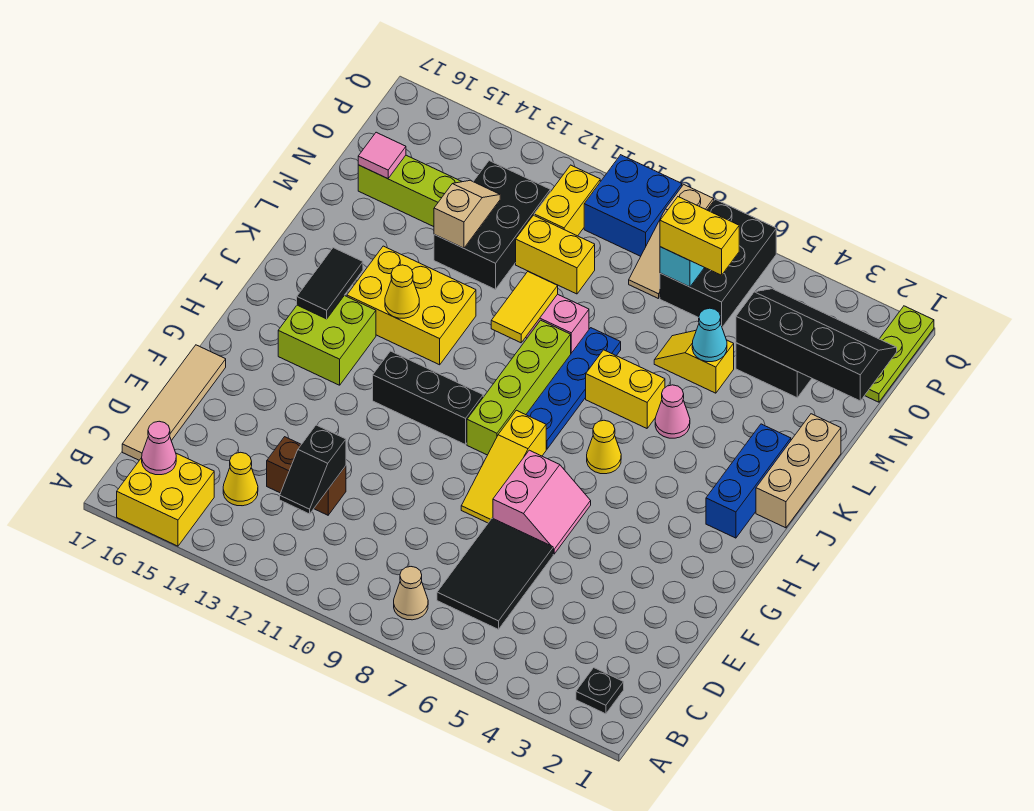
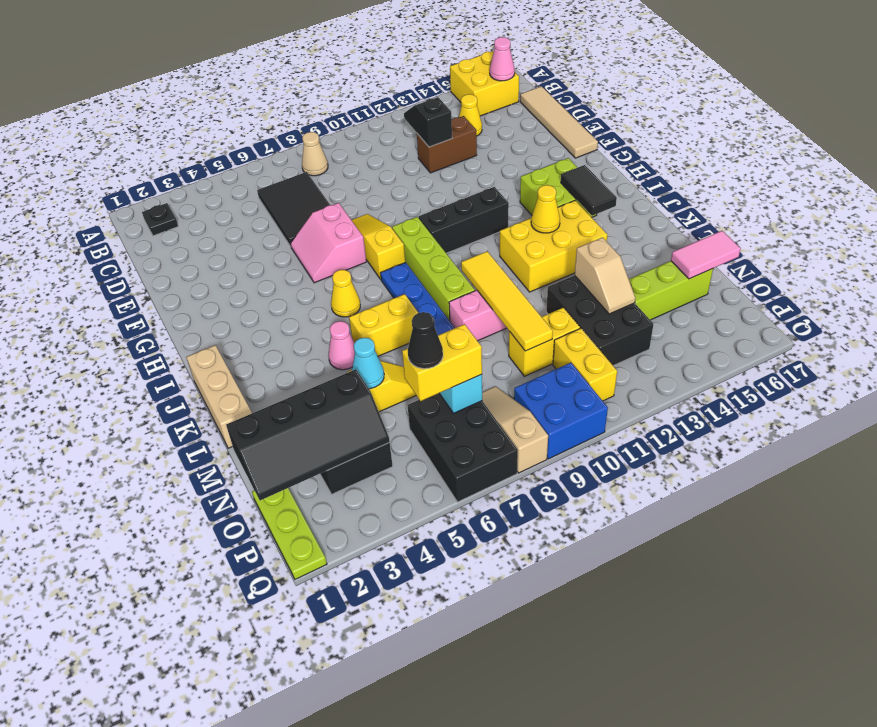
blue brick I2:K2 level 1 -> none
yellow tile K10:L10 level 2 -> yellow tile K10:N10 level 2
pink tile N16 level 2 -> pink tile N16:N17 level 2
none -> black cone O6 level 4

